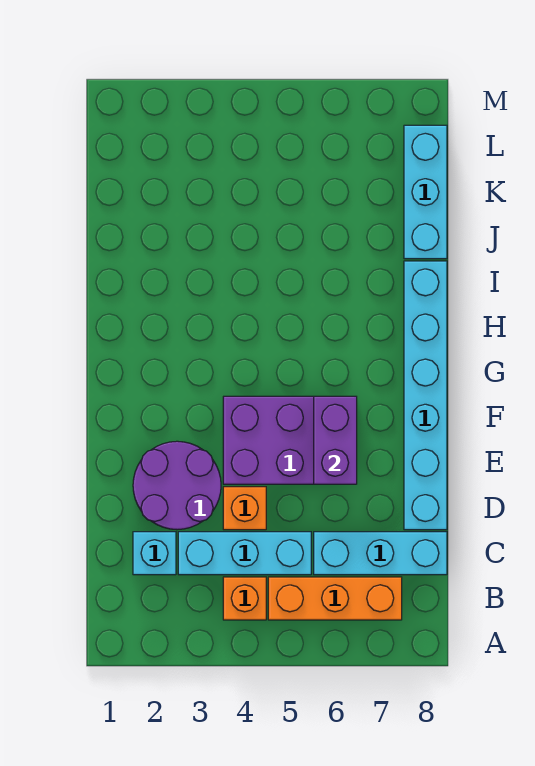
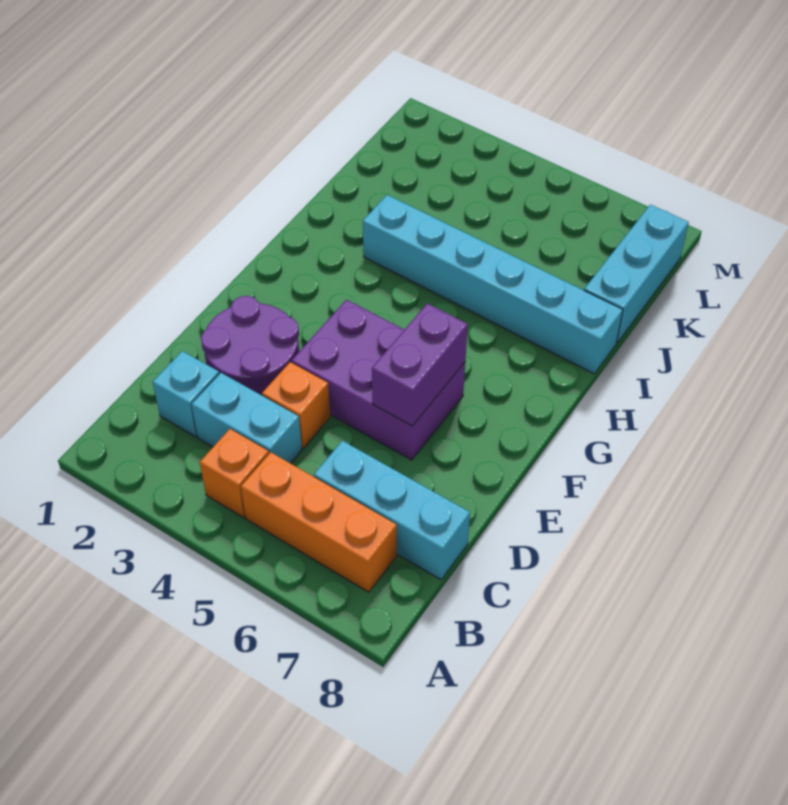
cyan brick C3:C5 level 1 -> cyan brick C3:C4 level 1
cyan brick D8:I8 level 1 -> cyan brick I3:I8 level 1

